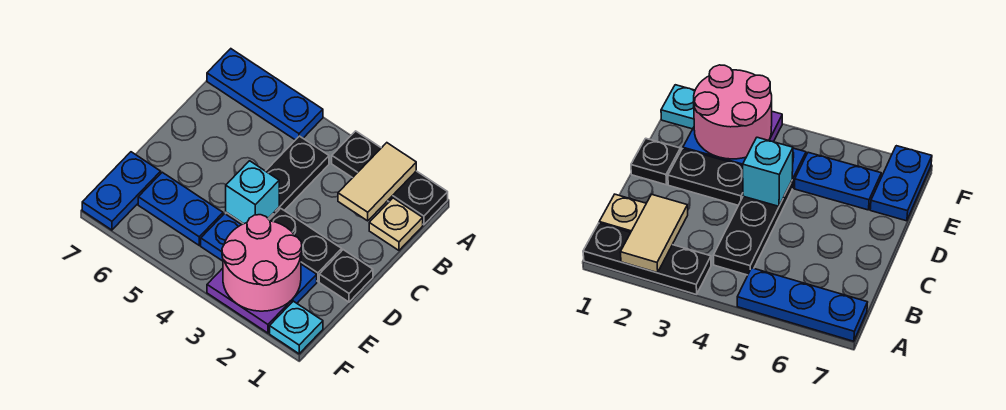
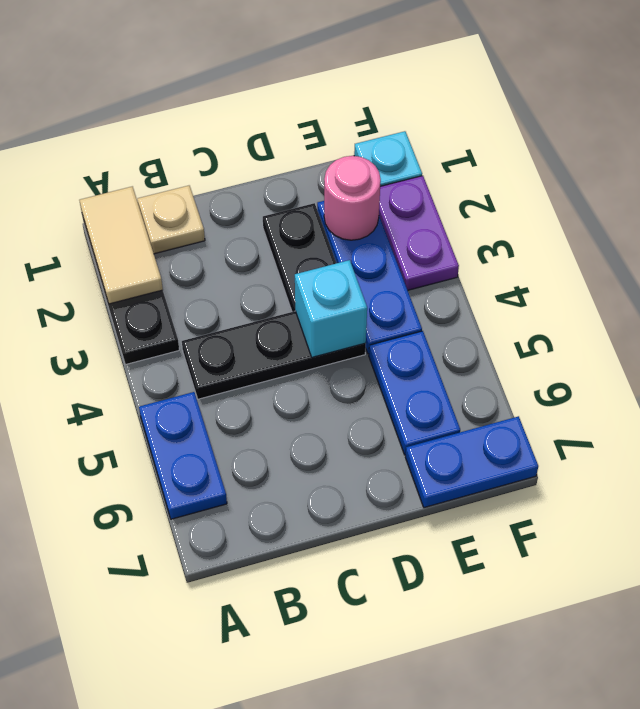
tan tile A2:B2 level 2 -> tan tile A1:A2 level 2
blue plate A5:A7 level 1 -> blue plate A5:A6 level 1
black plate D1 level 1 -> none
pink round brick E2:F3 level 2 -> pink round brick E2 level 2

